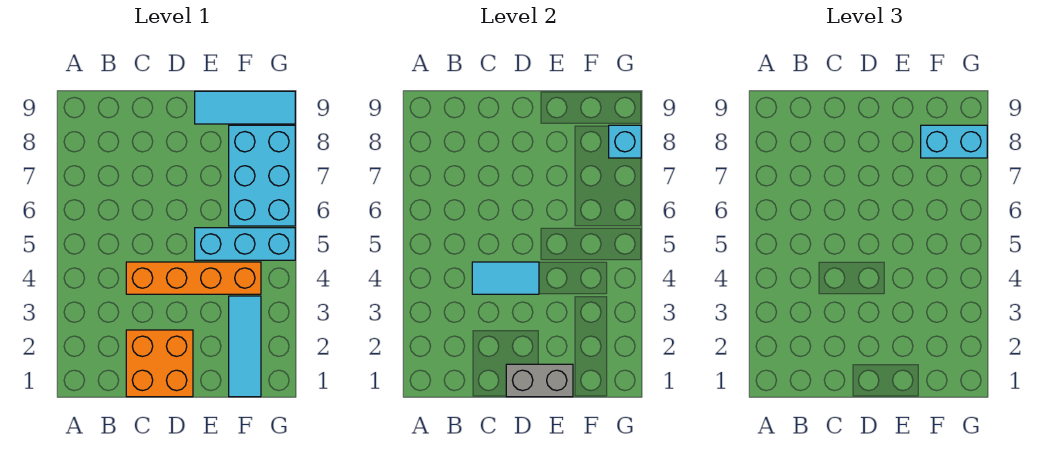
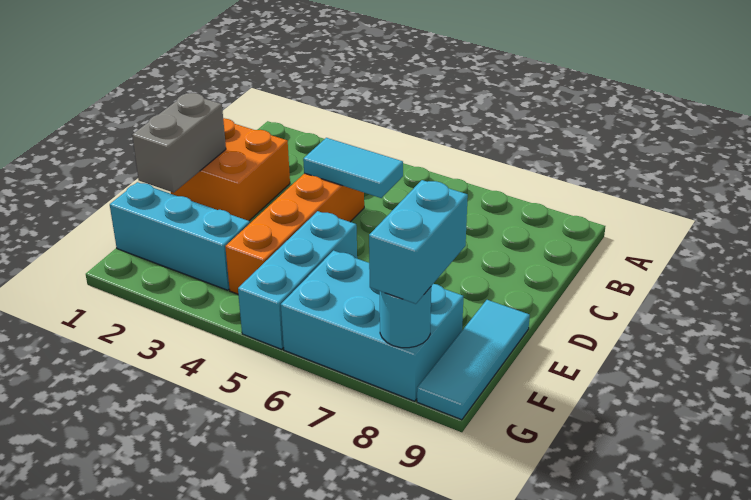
cyan tile C4:D4 level 2 -> cyan tile C4:C5 level 2
cyan tile F1:F3 level 1 -> cyan brick F1:F3 level 1
cyan brick G8 level 2 -> cyan round brick G8 level 2

